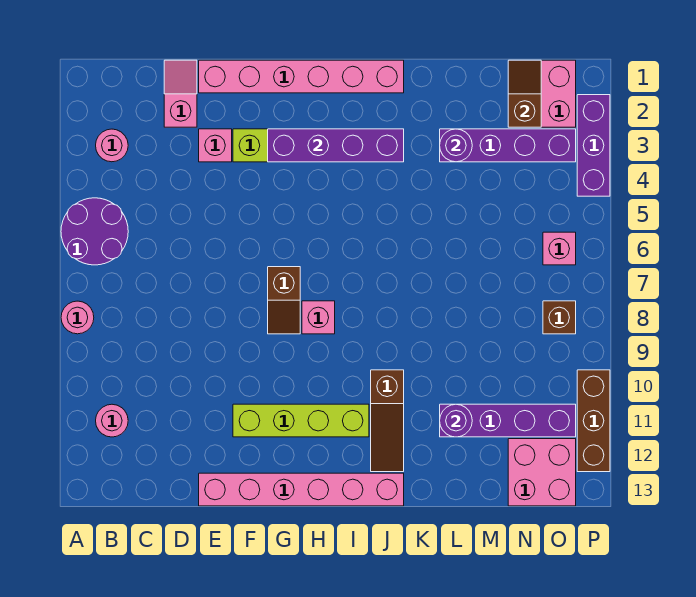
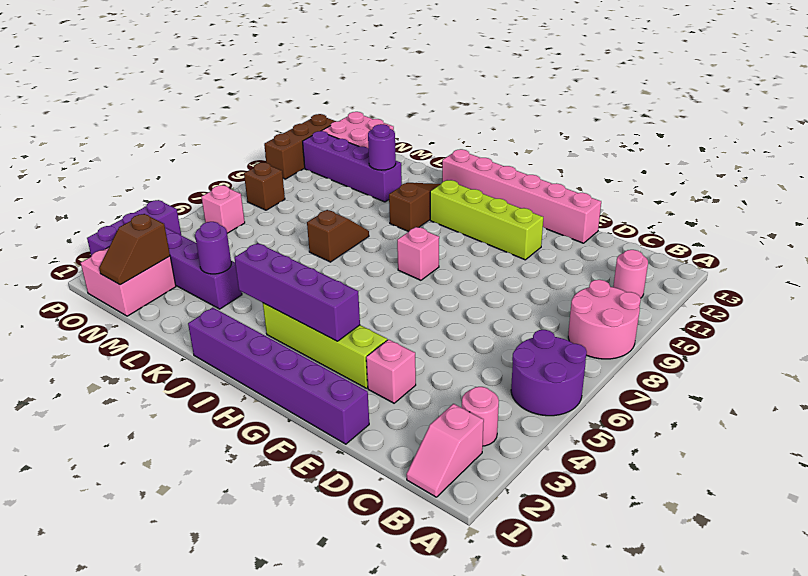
pink round brick A8 level 1 -> pink round brick A8:B9 level 1
pink slope D1:D2 level 1 top 2 -> pink slope B1:B2 level 1 top 2
pink brick E1:J1 level 1 -> purple brick E1:J1 level 1
brown slope G7:G8 level 1 top 7 -> brown slope K7:K8 level 1 top 7

